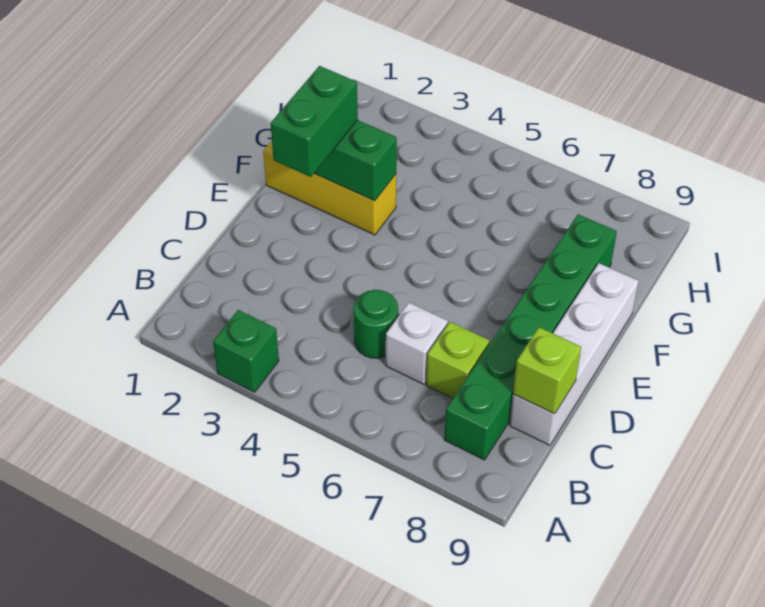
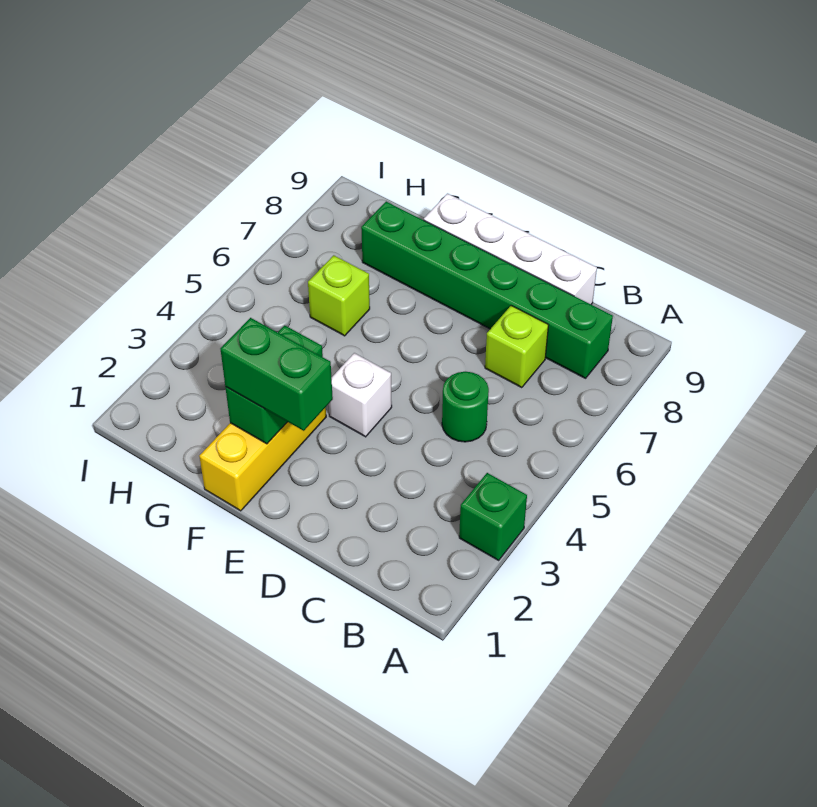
white brick C6 level 1 -> white brick E4 level 1
lime brick C9 level 2 -> lime brick G6 level 1

